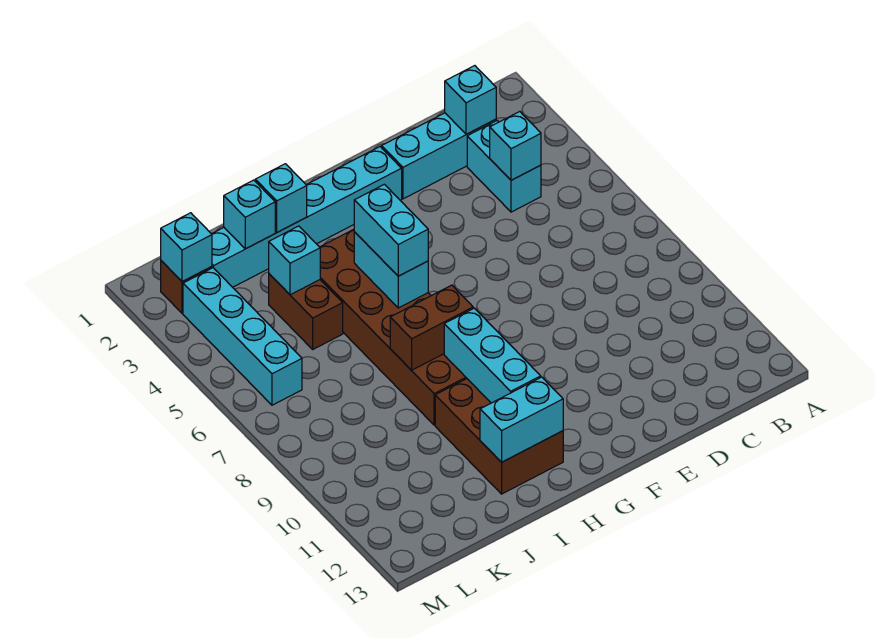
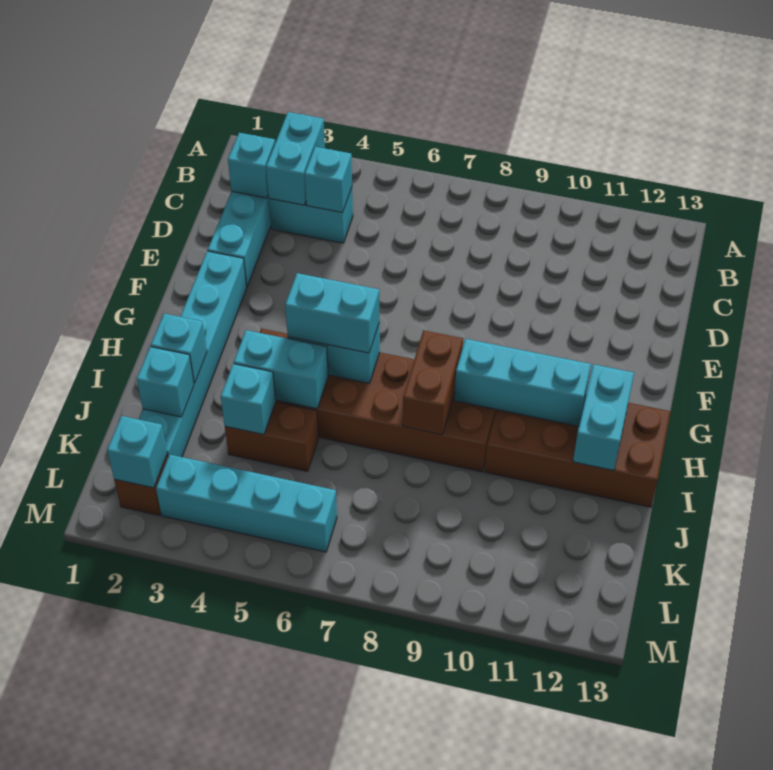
none -> cyan brick B3:C3 level 2
brown brick H10:I12 level 1 -> brown brick H10:I13 level 1
none -> cyan brick I4:I5 level 2

